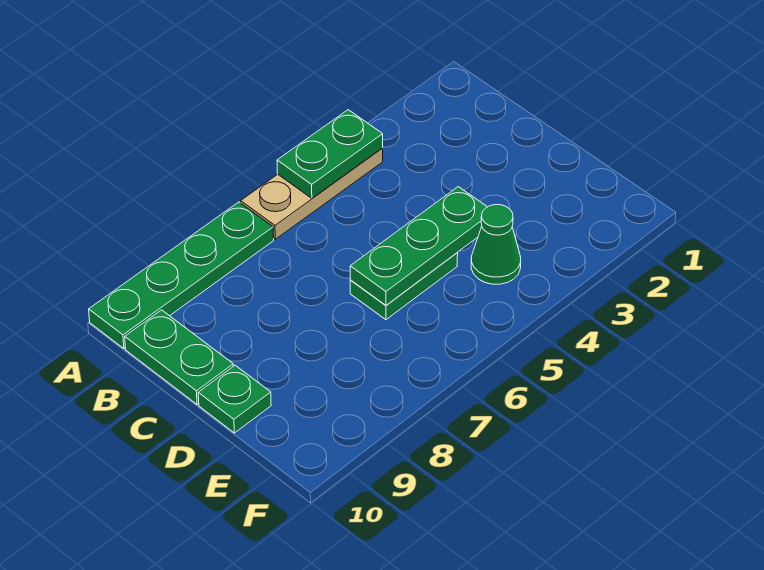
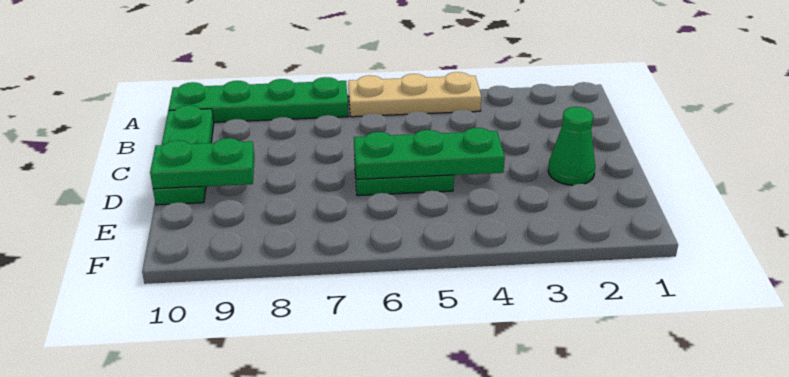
green plate A4:A5 level 2 -> green plate D9:D10 level 2
green cone E4 level 1 -> green cone D2 level 1

